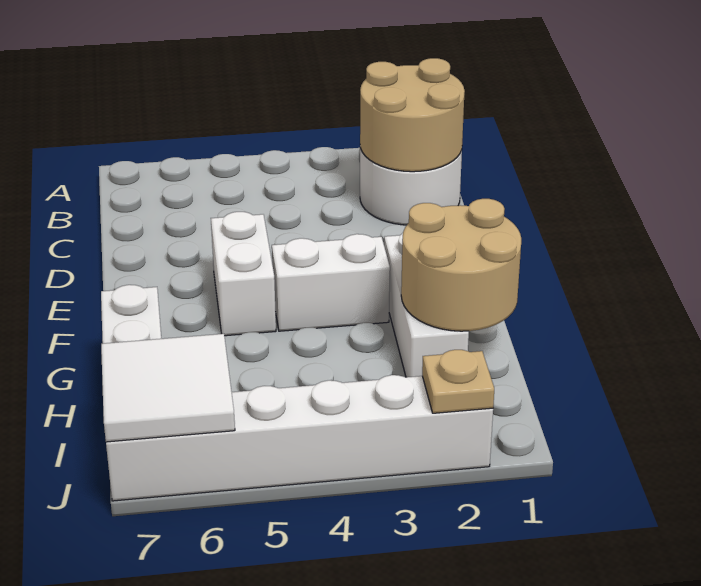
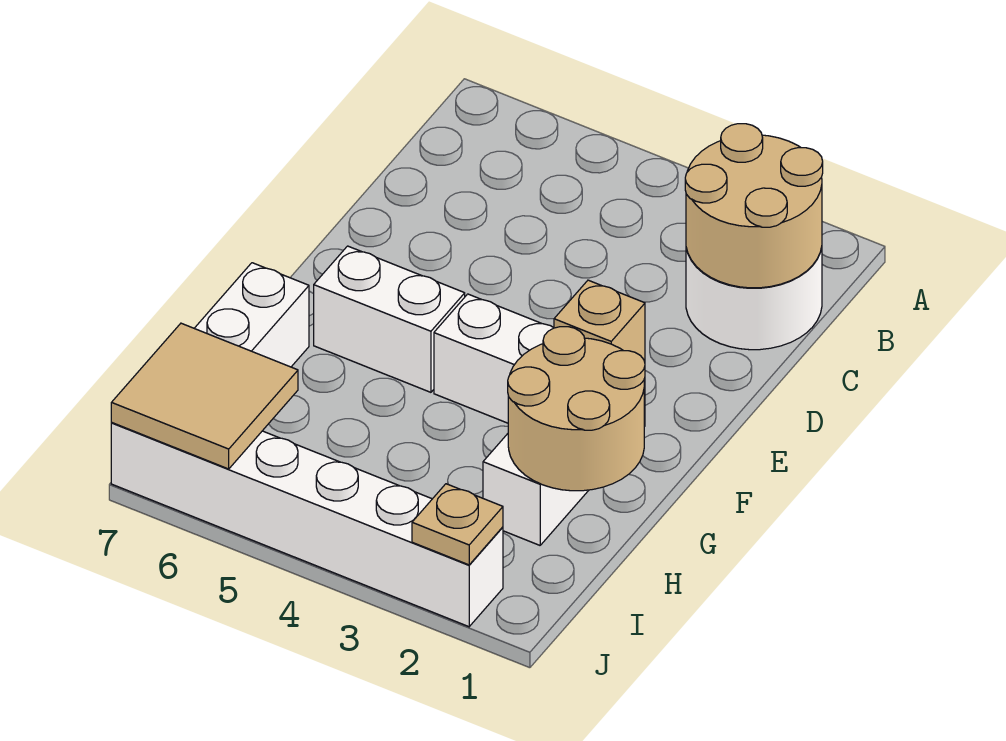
white brick E5:F5 level 1 -> white brick F5:F6 level 1
none -> tan brick F2 level 2
white tile I6:J7 level 2 -> tan tile I6:J7 level 2

